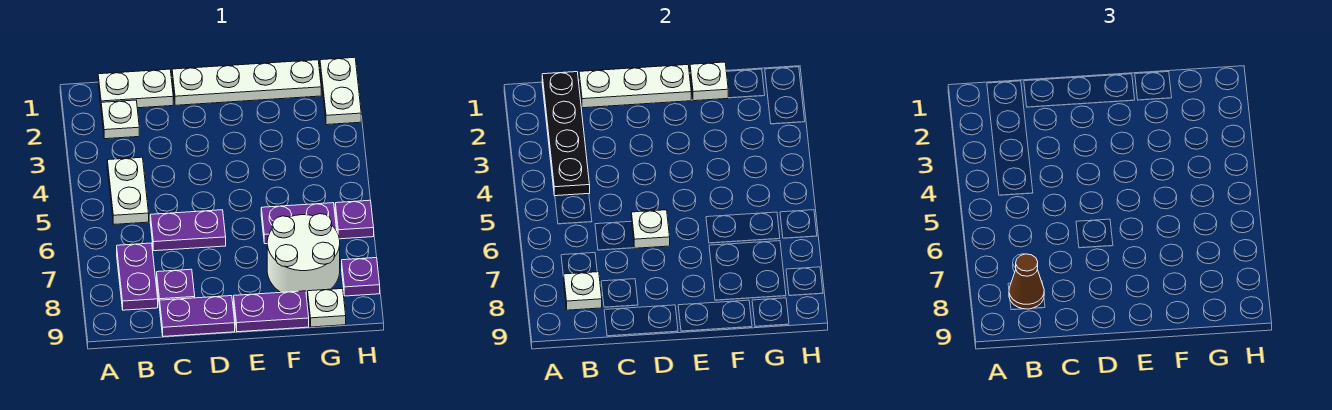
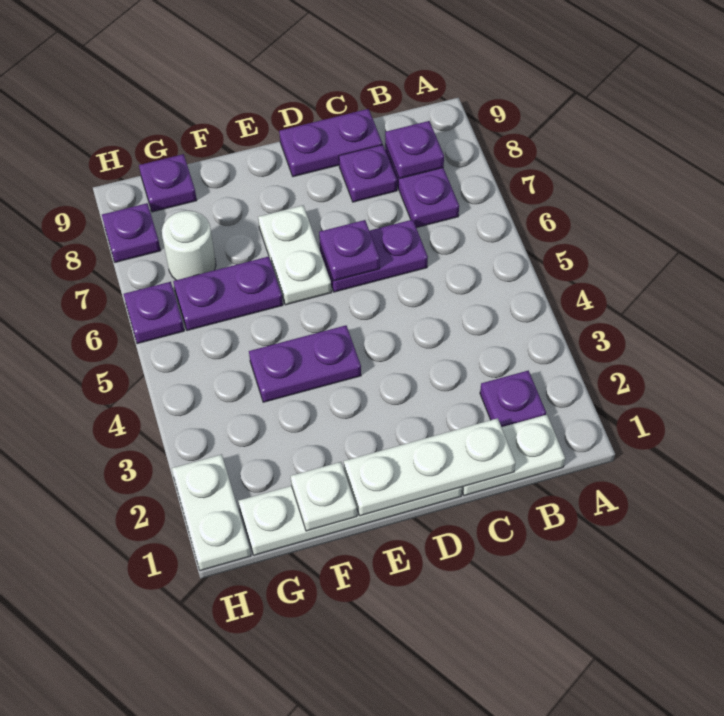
black plate B1:B4 level 2 -> none
white plate B2 level 1 -> purple plate B2 level 1
white plate B4:B5 level 1 -> white plate E6:E7 level 1
white plate B8 level 2 -> purple plate B8 level 2
brown cone B8 level 3 -> none
white plate D6 level 2 -> purple plate D6 level 2
purple plate E9:F9 level 1 -> purple plate E4:F4 level 1
white round brick F7:G8 level 1 -> white round brick G7 level 1
white plate G9 level 1 -> purple plate G9 level 1

